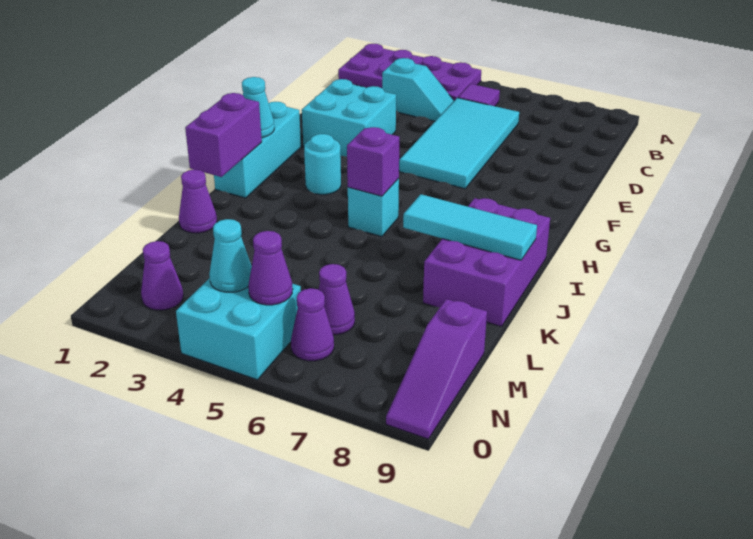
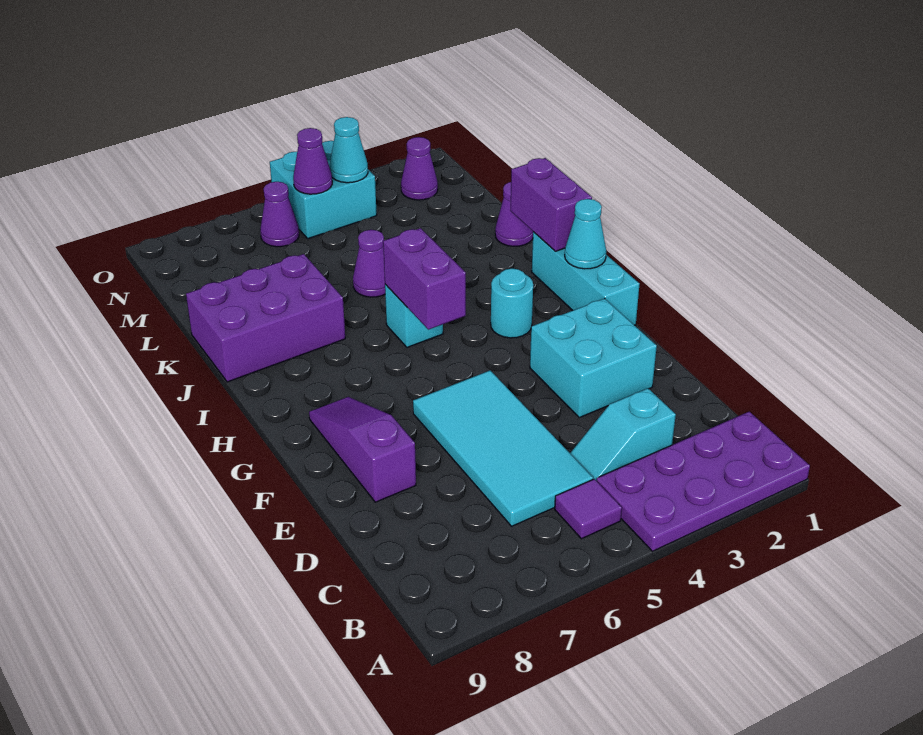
purple brick I5 level 2 -> purple brick H5:I5 level 2
purple brick I8:K9 level 1 -> purple brick J7:K9 level 1
cyan tile J7:J9 level 2 -> none
purple cone M6 level 1 -> purple cone K5 level 1
purple slope M9:O9 level 1 top M -> purple slope E8:G8 level 1 top E

